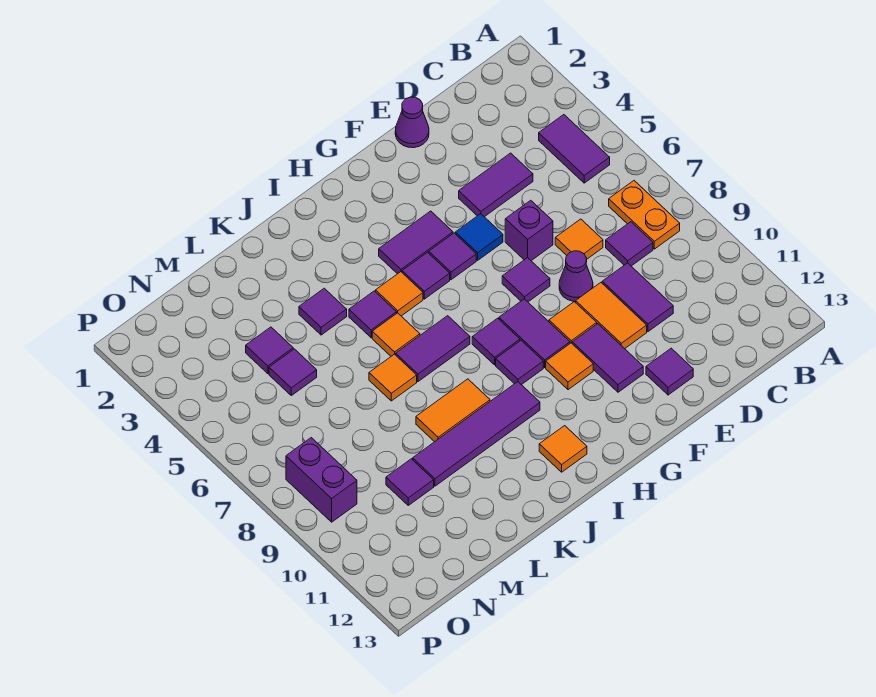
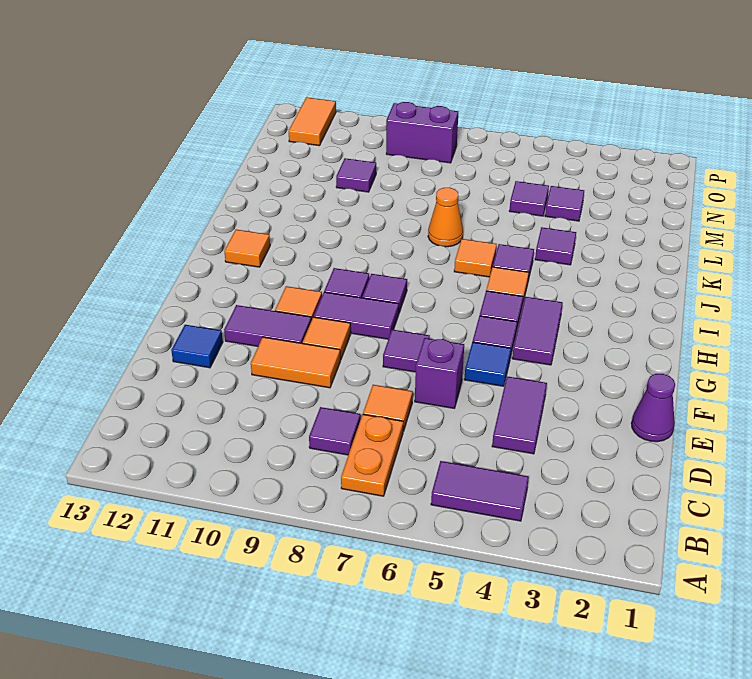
orange plate B7:B8 level 1 -> orange plate B7:C7 level 1
purple tile D9:D10 level 1 -> none
purple cone E8 level 1 -> none
purple tile E12 level 1 -> blue tile E12 level 1
purple tile I7:J7 level 1 -> none
purple tile I10:L10 level 1 -> none
orange tile J9:K9 level 1 -> orange tile O12:P12 level 1
orange tile K7 level 1 -> orange cone K7 level 1

